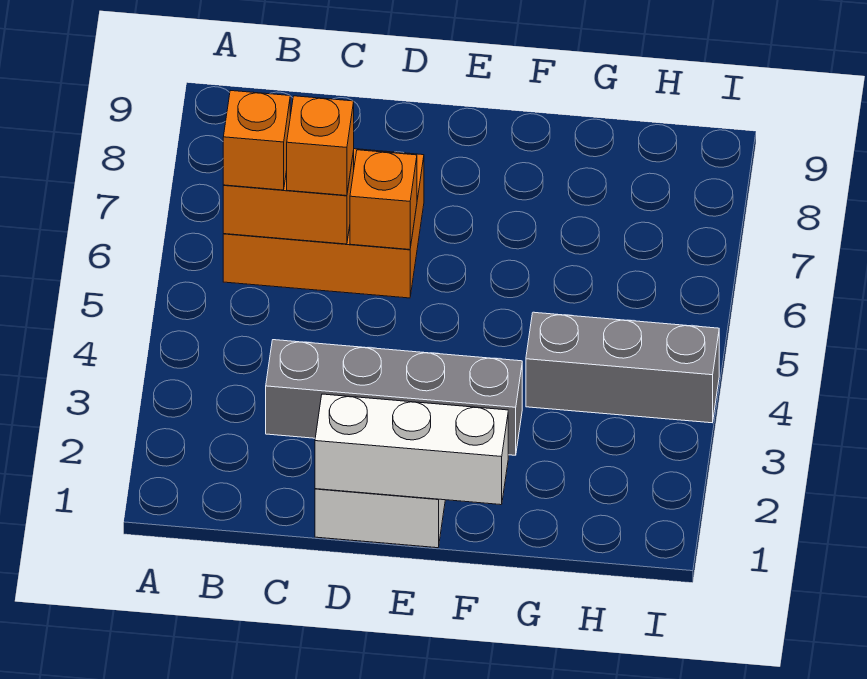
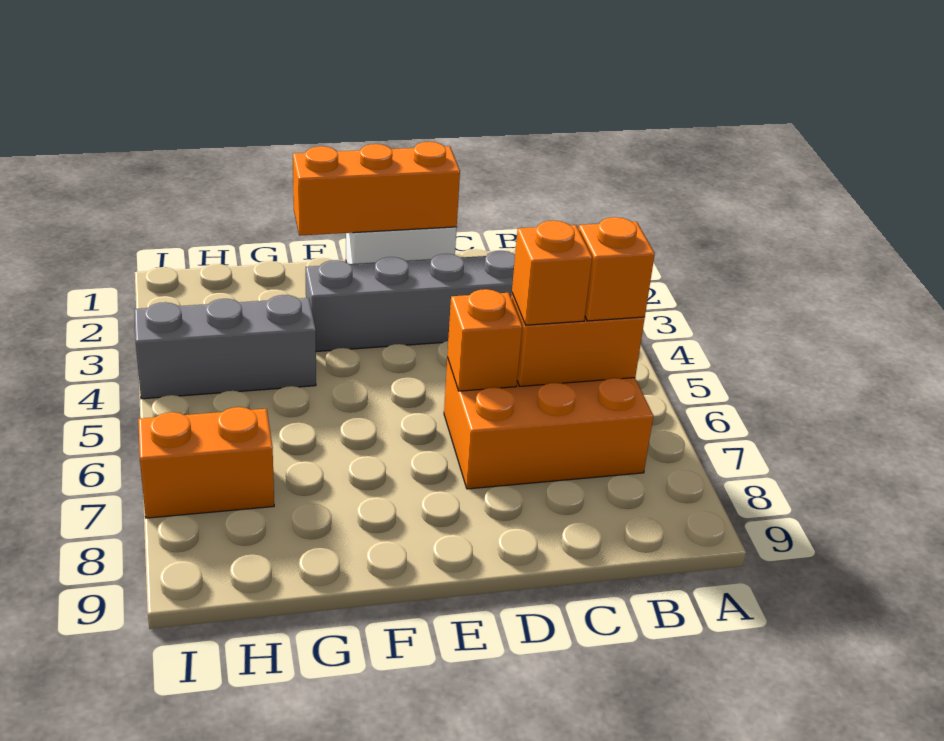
white brick D1:F1 level 2 -> orange brick D1:F1 level 2
none -> orange brick H7:I7 level 1

